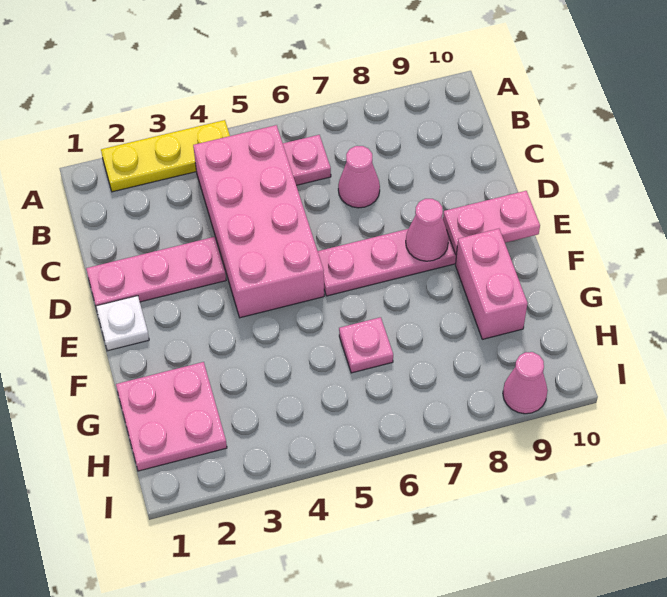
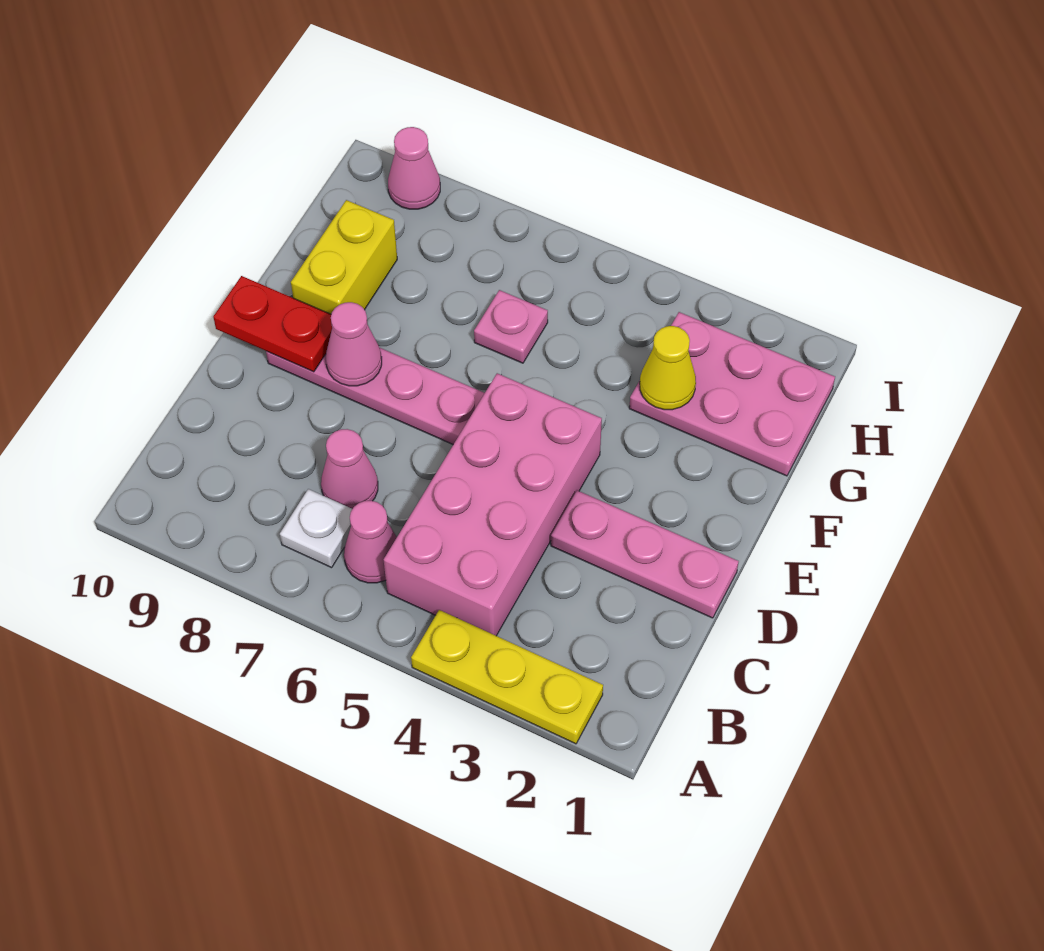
pink plate B6 level 1 -> pink cone B6 level 1
white plate E1 level 1 -> white plate B7 level 1
pink plate E9:E10 level 2 -> red plate E9:E10 level 2
pink brick F9:G9 level 1 -> yellow brick F9:G9 level 1
pink plate G1:H2 level 1 -> pink plate G1:H3 level 1
none -> yellow cone G3 level 2

